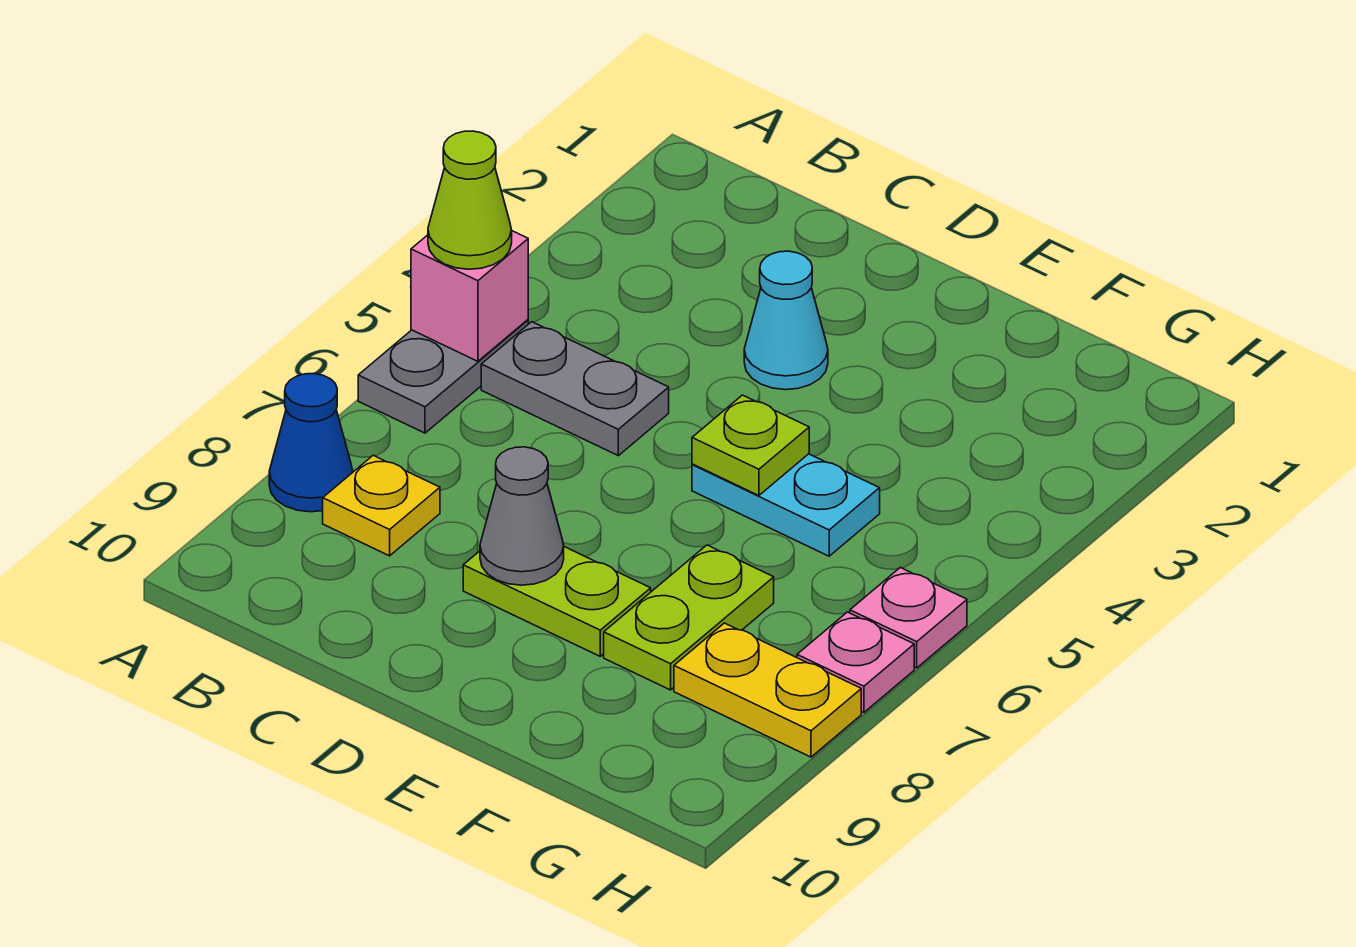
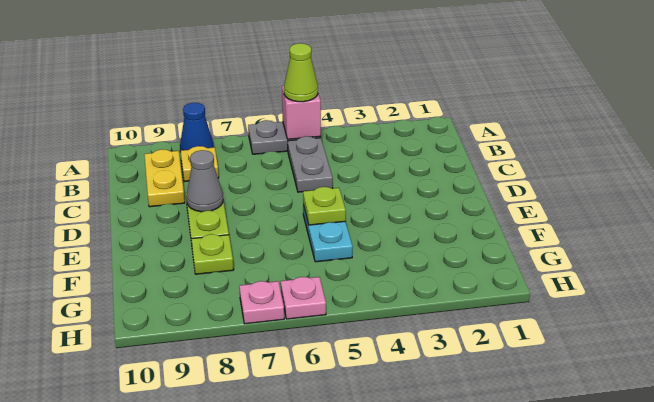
cyan cone D3 level 1 -> none
lime plate F7:F8 level 1 -> lime plate F8 level 1
yellow plate G8:H8 level 1 -> yellow plate B9:C9 level 1

